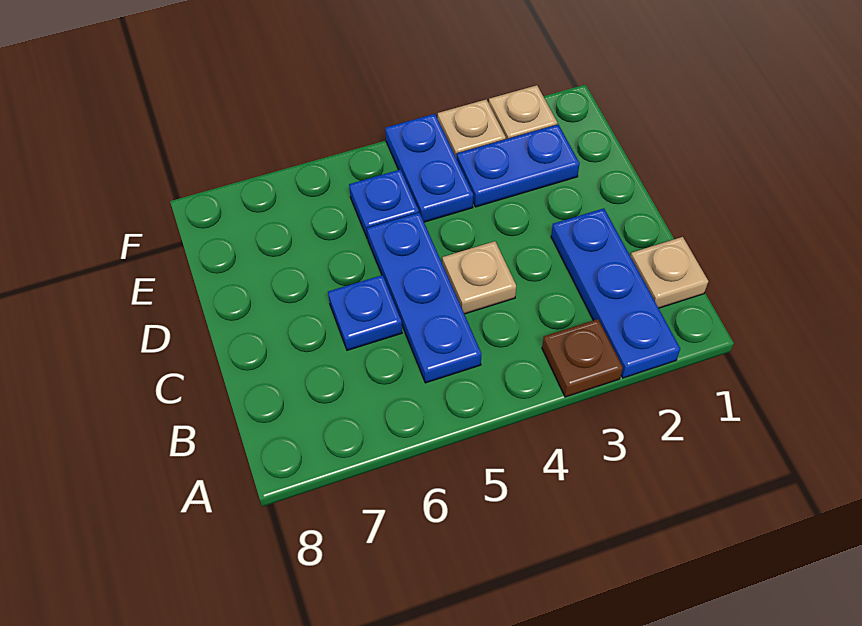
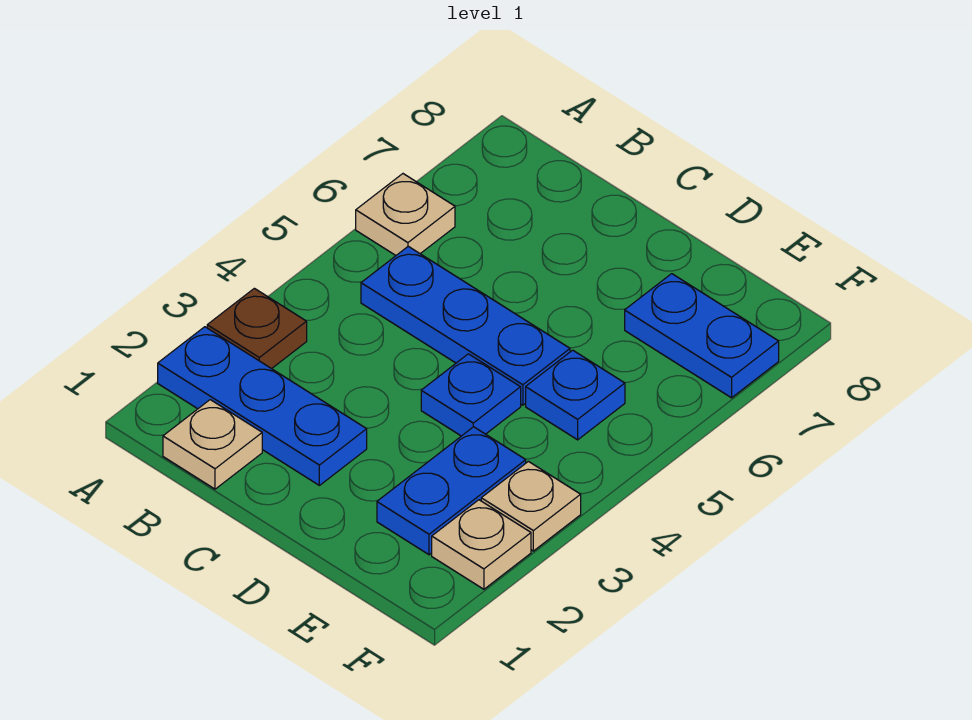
tan plate C4 level 1 -> tan plate A6 level 1
blue plate C6 level 1 -> blue plate D4 level 1
blue plate E4:F4 level 1 -> blue plate E7:F7 level 1

